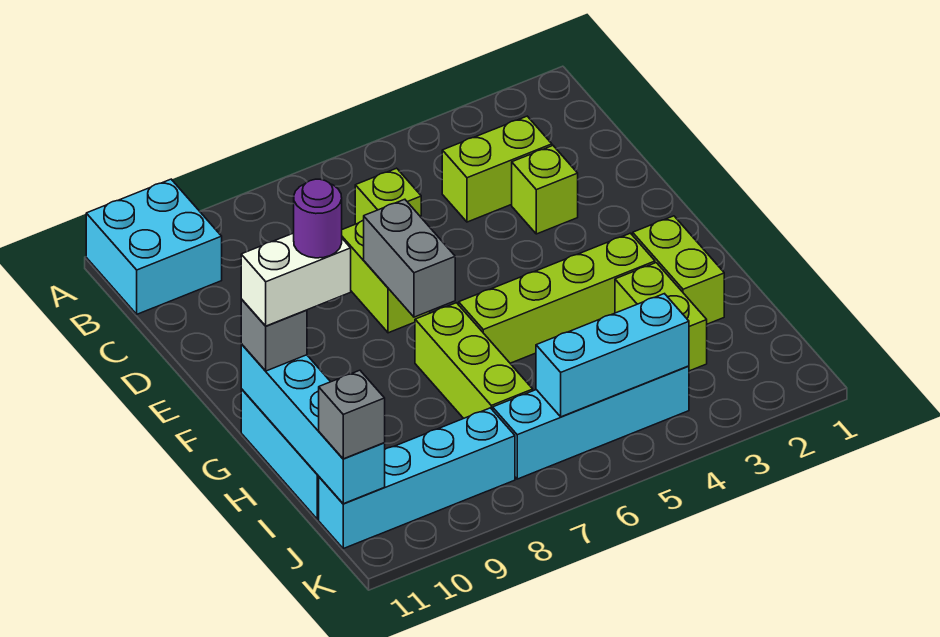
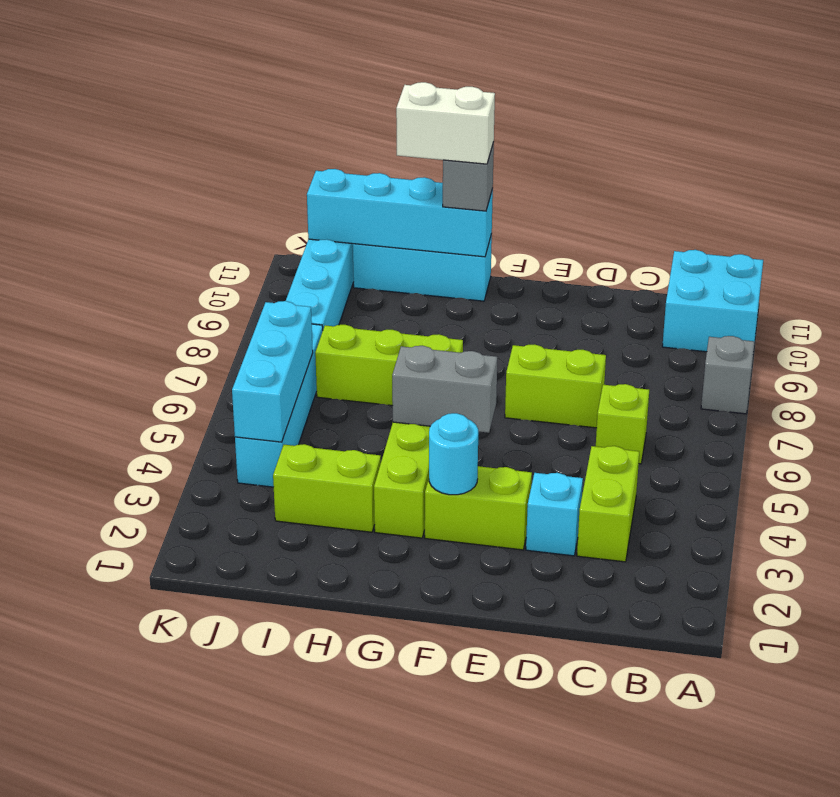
lime brick D3 level 1 -> cyan brick D3 level 1
grey brick E7:F7 level 2 -> grey brick F5:G5 level 2
none -> cyan round brick F3 level 2
lime brick G2:H2 level 1 -> lime brick E3:F3 level 1
white brick G10:G11 level 4 -> white brick G11:H11 level 4
purple round brick G10 level 5 -> none
grey brick J11 level 3 -> grey brick A8 level 1

